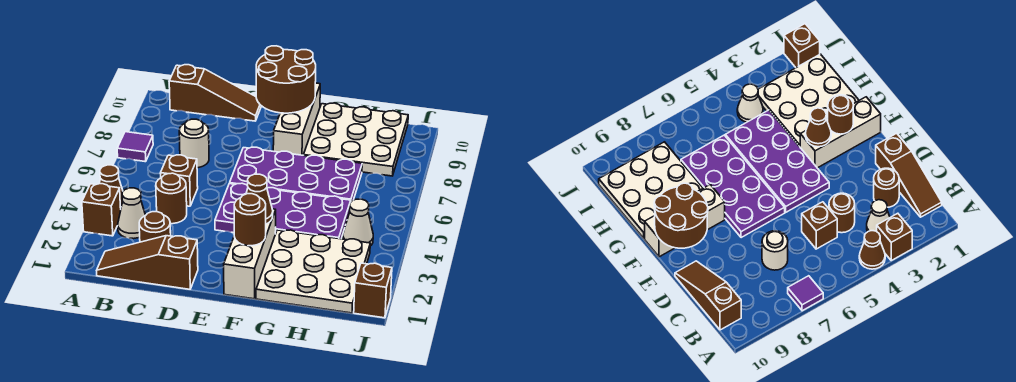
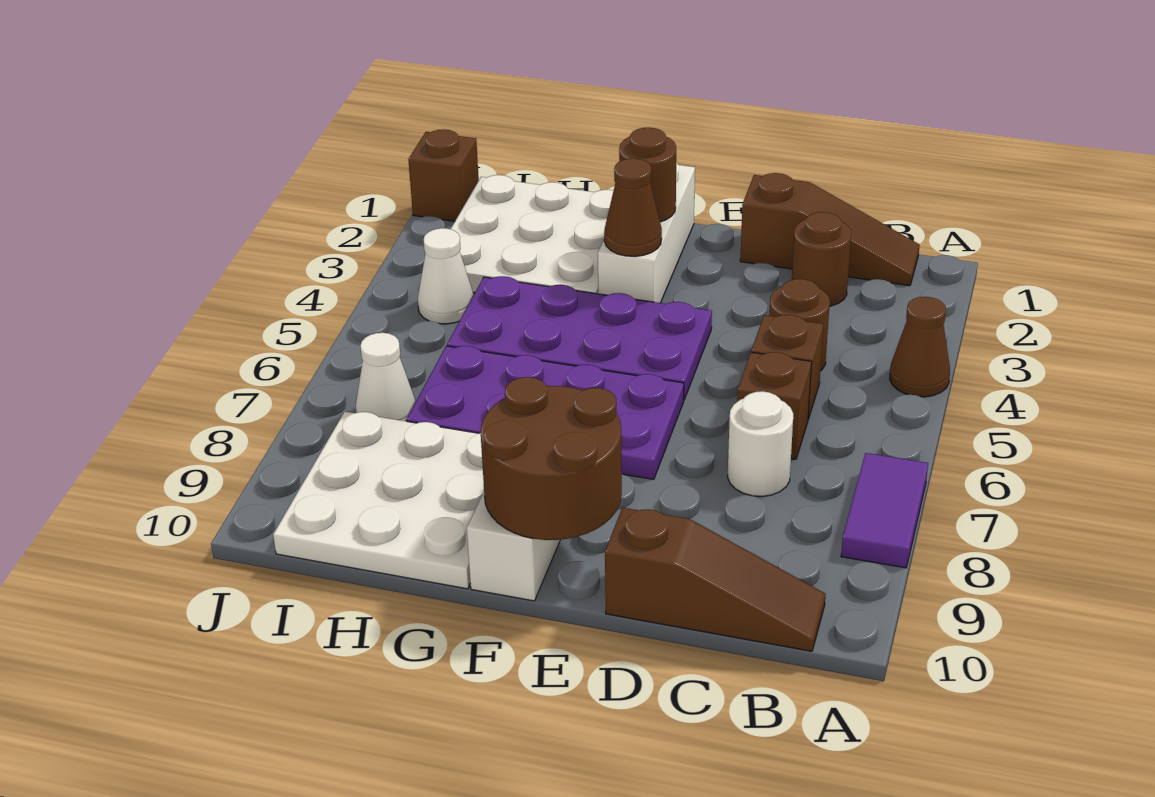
brown brick A3 level 1 -> brown brick C6 level 1
purple tile A7 level 1 -> purple tile A7:A8 level 1
white cone B3 level 1 -> white cone I7 level 1
brown slope B10:D10 level 1 top B -> brown slope B10:D10 level 1 top D

